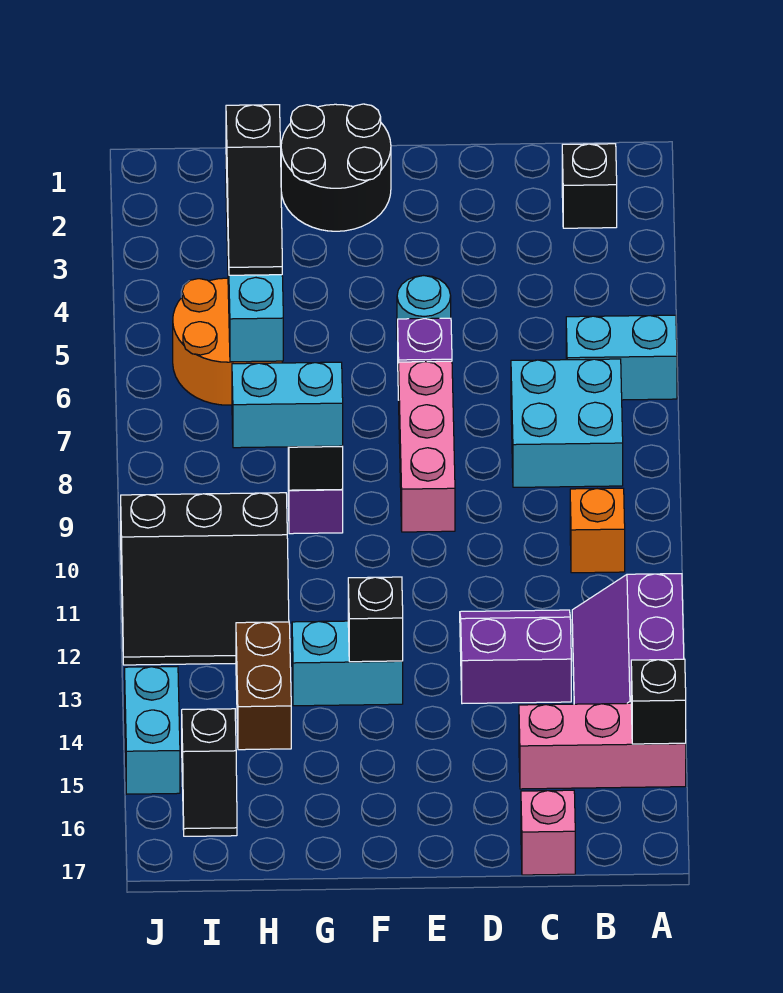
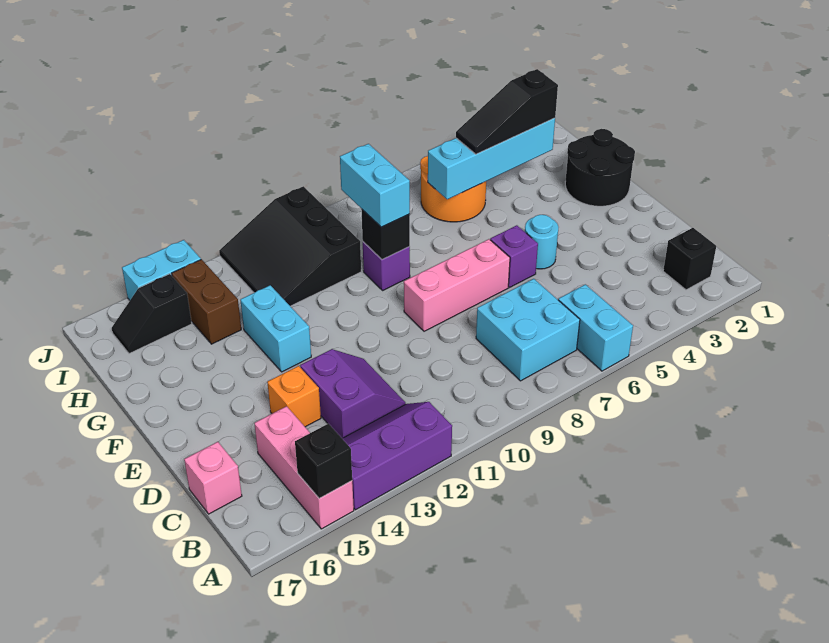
orange brick B10 level 1 -> orange brick D14 level 1
black brick F13 level 2 -> none
brown brick H13:H14 level 1 -> brown brick H14:I14 level 1

